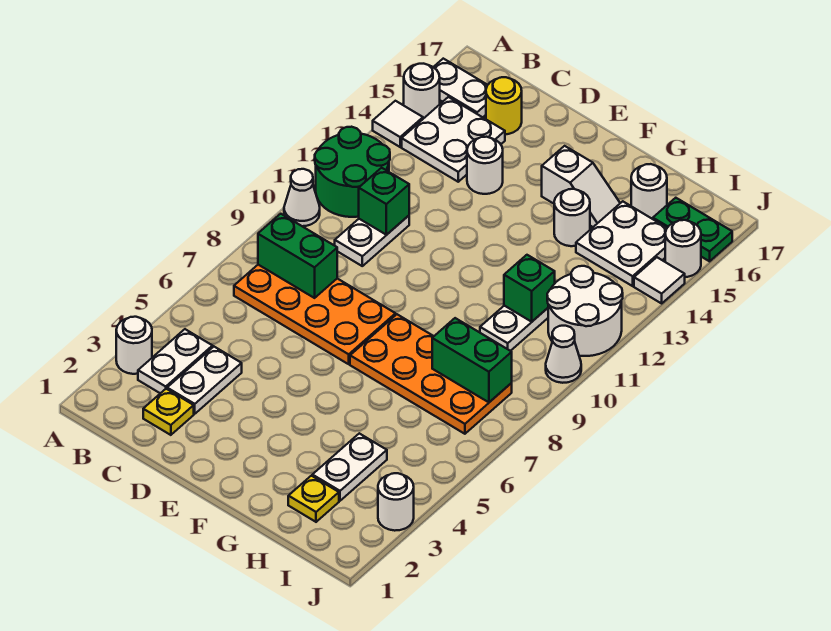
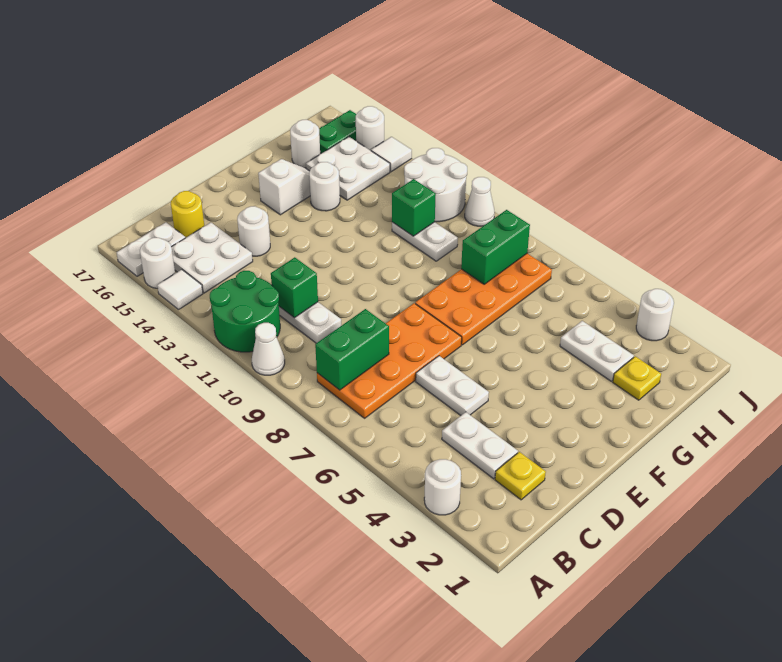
white plate B3:B4 level 1 -> white plate D5:D6 level 1

